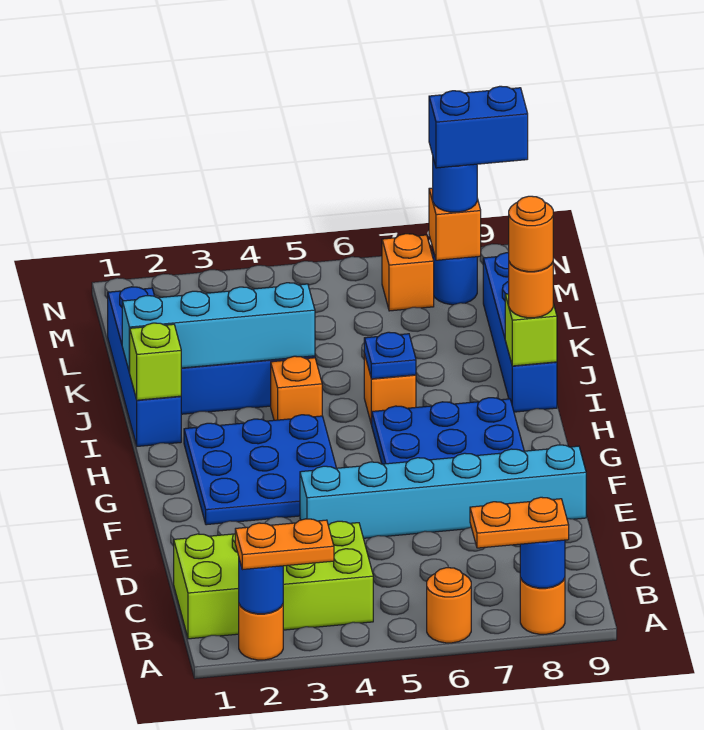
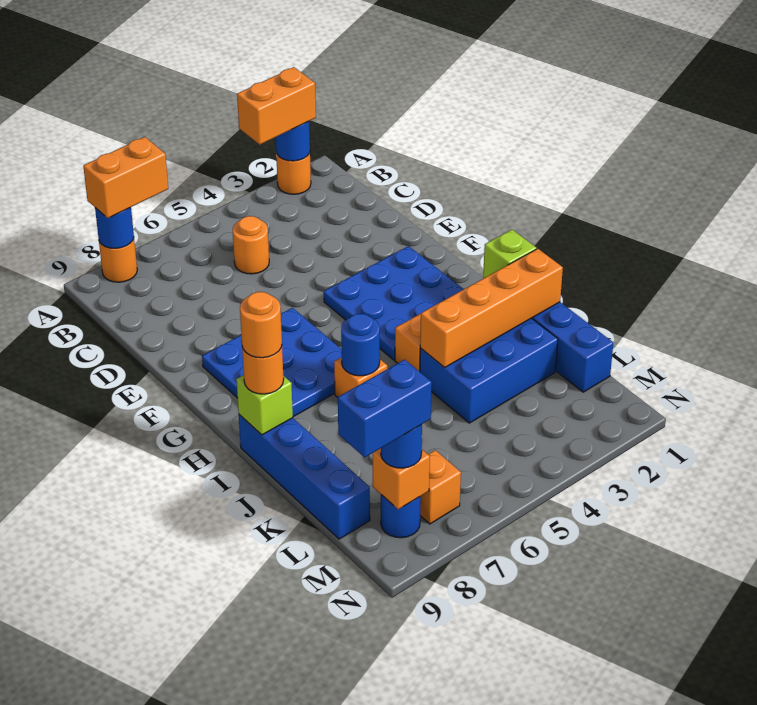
orange plate A2:A3 level 3 -> orange brick A2:A3 level 3
orange round brick A6 level 1 -> orange round brick C5 level 1
orange plate A7:A8 level 3 -> orange brick A7:A8 level 3
lime brick B1:C4 level 1 -> none
cyan brick E4:E9 level 1 -> none
blue plate I6 level 2 -> blue round brick I6 level 2
cyan brick J1:J4 level 2 -> orange brick J1:J4 level 2

